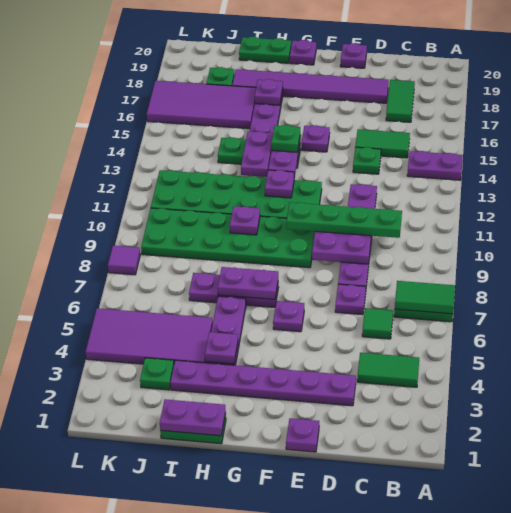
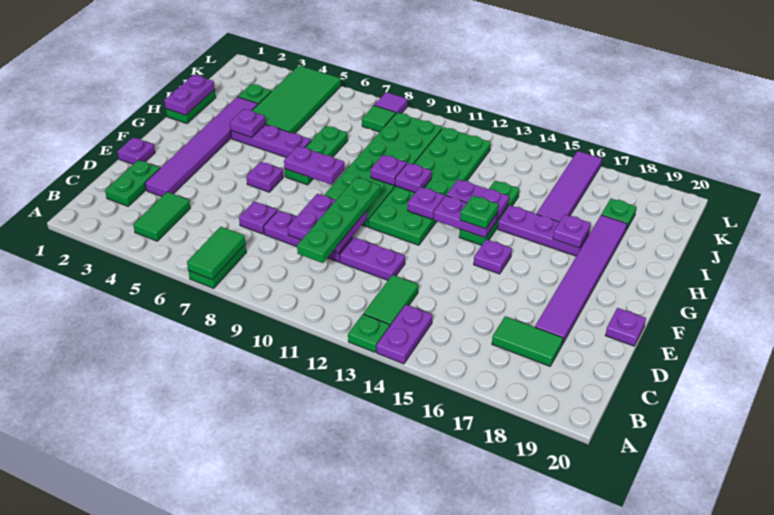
green tile C6 level 1 -> green tile K8 level 1
green tile C15:D15 level 1 -> green tile B13:C13 level 1
purple plate D3:I3 level 1 -> purple tile D3:I3 level 1
green plate D14 level 1 -> green plate A13 level 1
purple plate G7:I7 level 1 -> green plate G7:I7 level 1
purple plate G7:H7 level 2 -> purple plate G7:G8 level 2
purple plate G20 level 1 -> purple plate H11 level 2
green plate H20:I20 level 1 -> green plate C2:D2 level 1
purple tile I4:L5 level 1 -> green tile I4:L5 level 1
purple tile I16:L17 level 1 -> purple tile I16:L16 level 1

